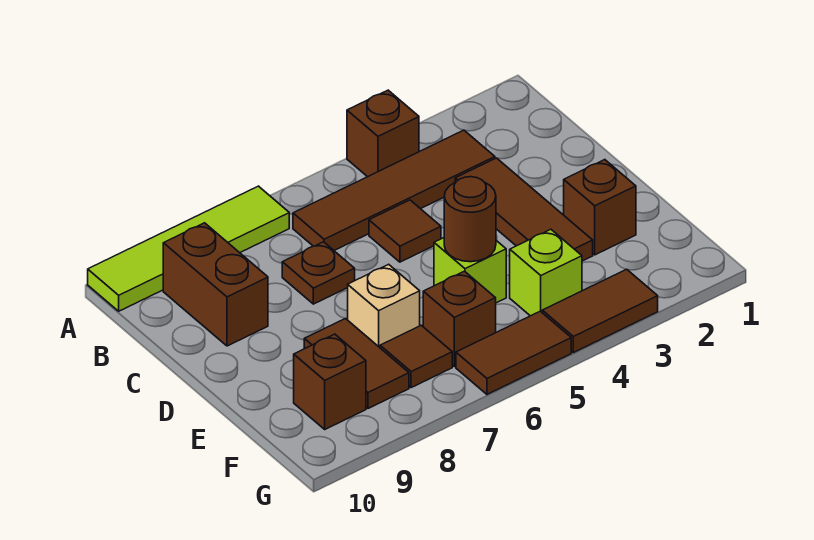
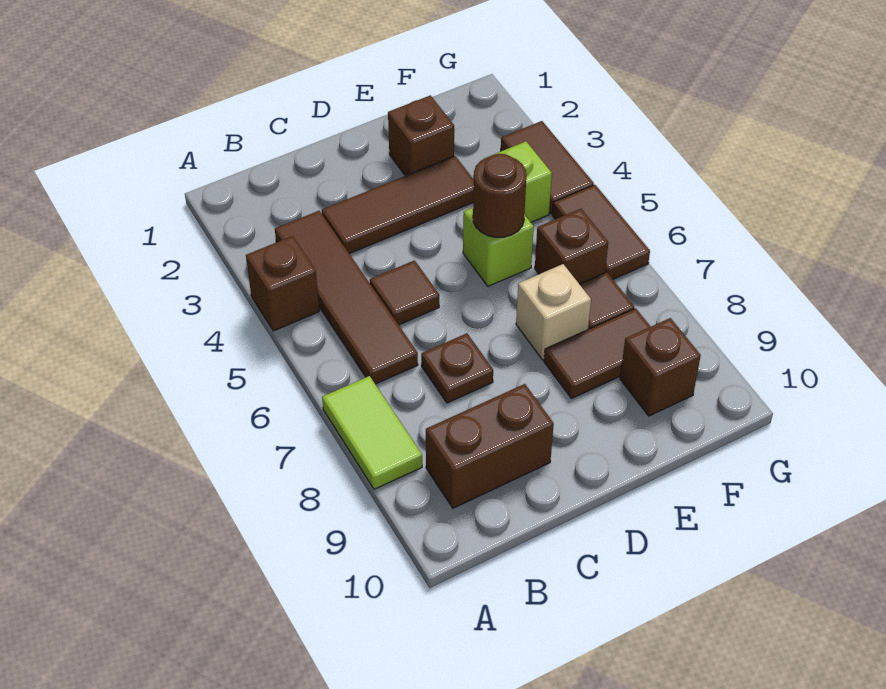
lime tile A7:A10 level 1 -> lime tile A7:A8 level 1

